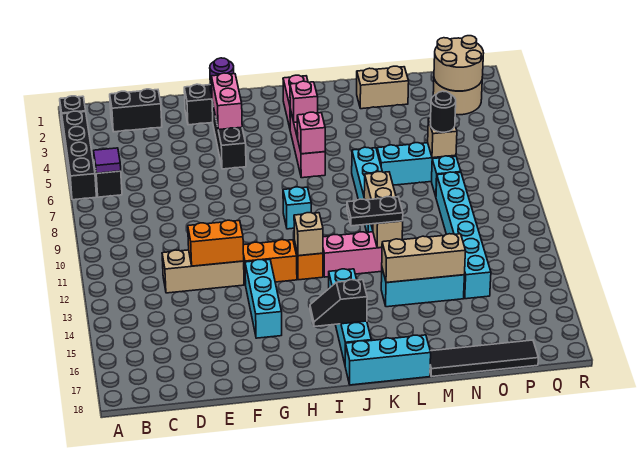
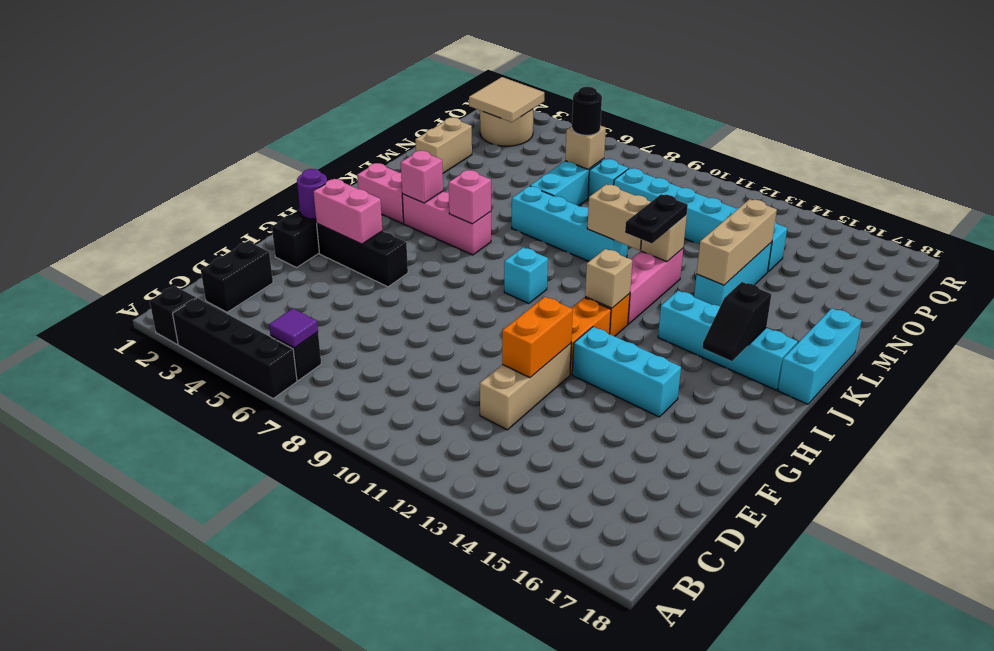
black tile M18:P18 level 1 -> none
tan round brick P2:Q3 level 2 -> tan tile P2:Q3 level 2

